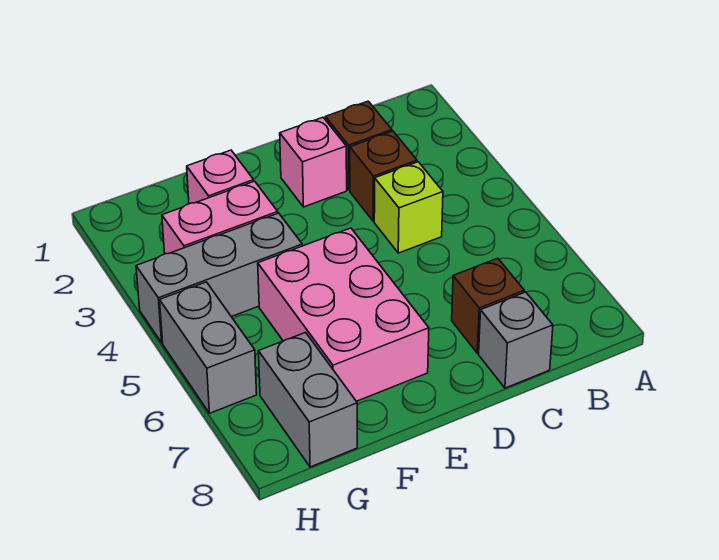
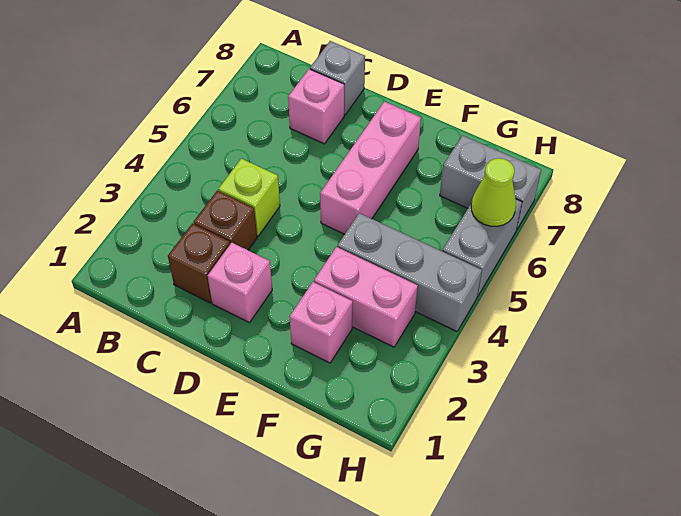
brown brick C7 level 1 -> pink brick C7 level 1
pink brick E5:F7 level 1 -> pink brick E5:E7 level 1
grey brick G7:G8 level 1 -> grey brick G7:H7 level 1
none -> lime cone H6 level 2

